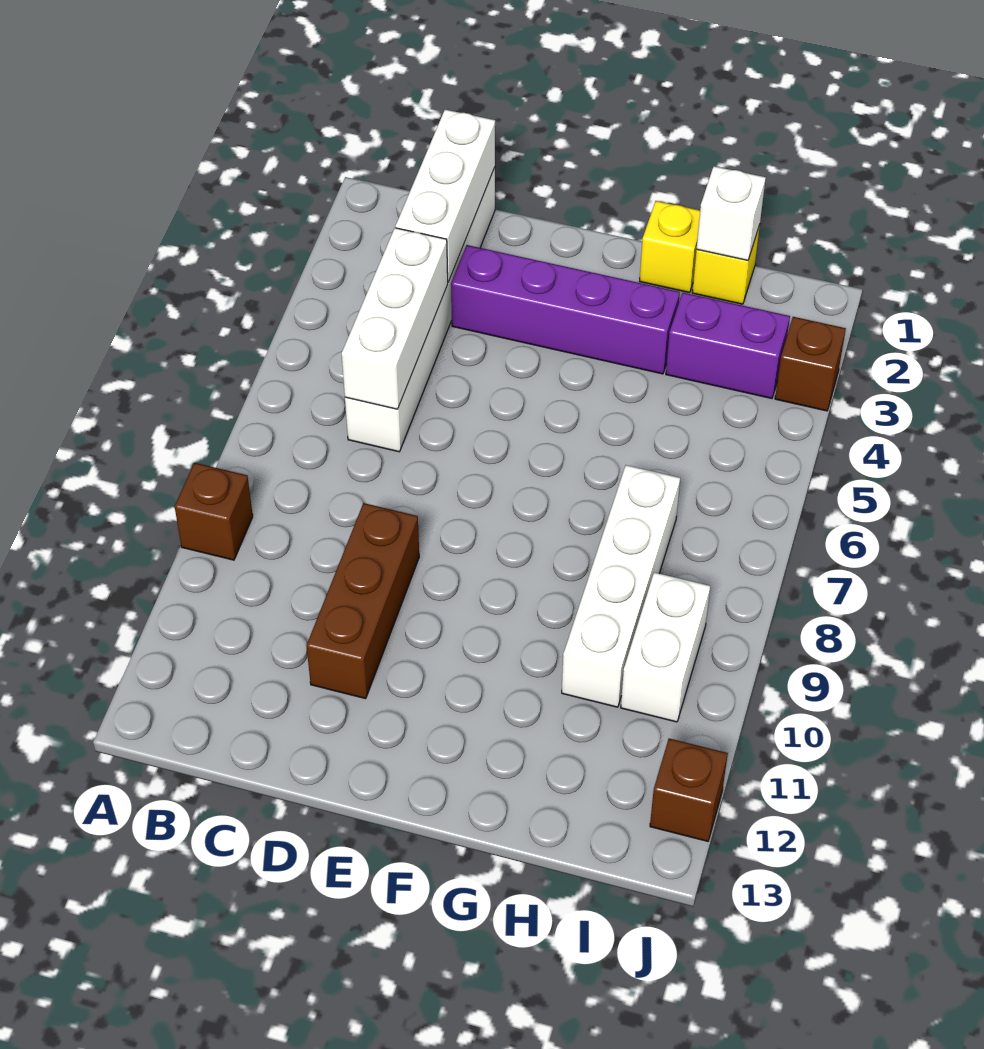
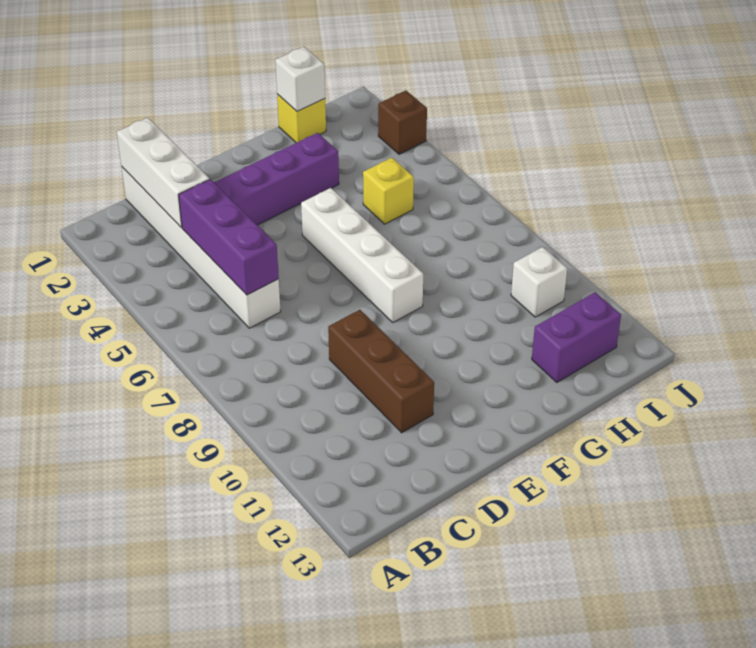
brown brick A9 level 1 -> none
white brick C4:C6 level 2 -> purple brick C4:C6 level 2
yellow brick G1 level 1 -> yellow brick H5 level 1
purple brick H3:I3 level 1 -> purple brick H12:I12 level 1
white brick H7:H10 level 1 -> white brick F5:F8 level 1
white brick I9:I10 level 1 -> white brick I10 level 1
brown brick J12 level 1 -> none

